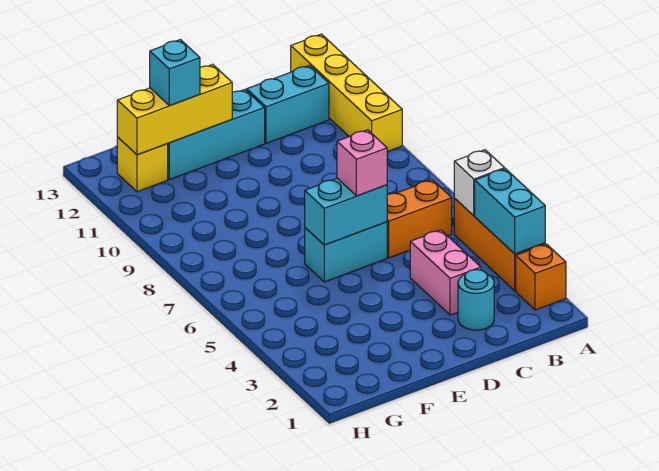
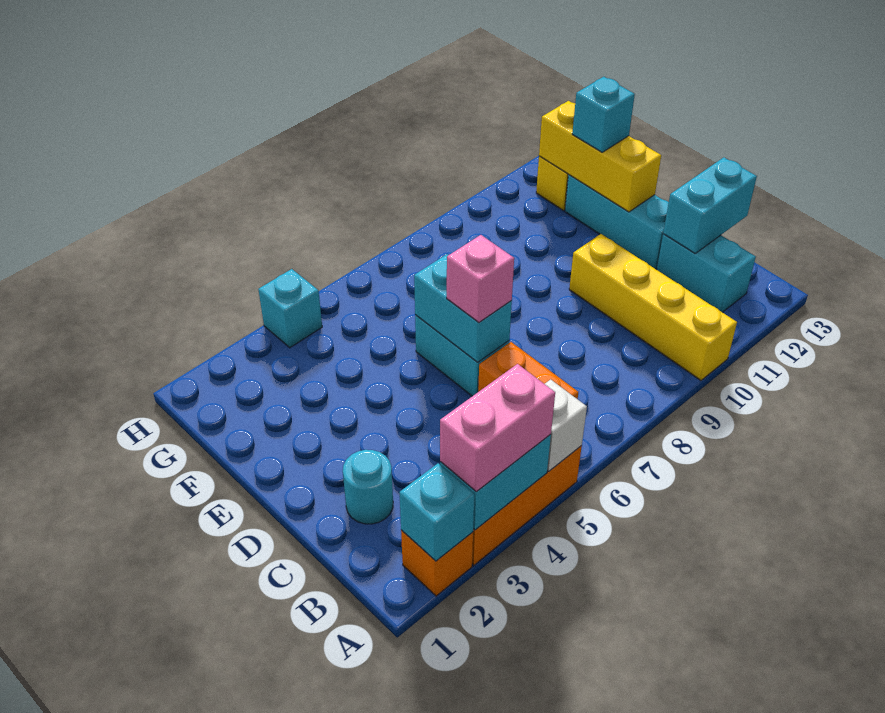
none -> cyan brick A2 level 2
yellow brick A10:A13 level 1 -> yellow brick A10:D10 level 1
pink brick C3:C4 level 1 -> pink brick A3:A4 level 3
none -> cyan brick C12:C13 level 2
none -> cyan brick H4 level 1

